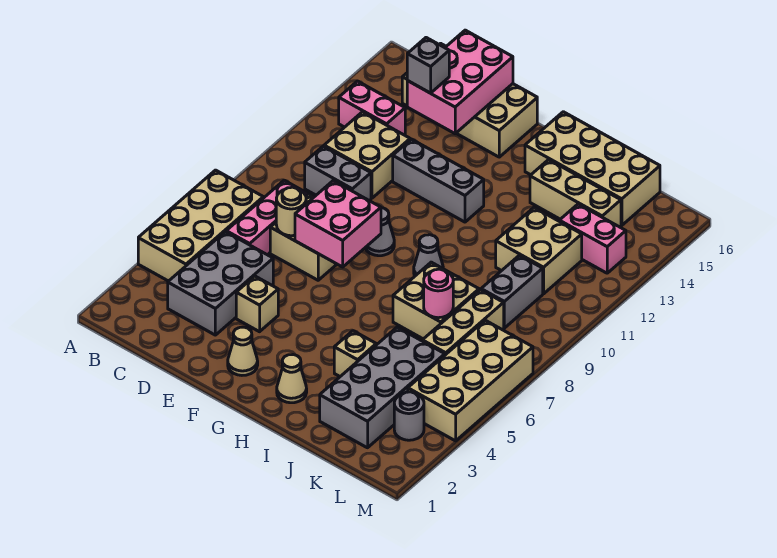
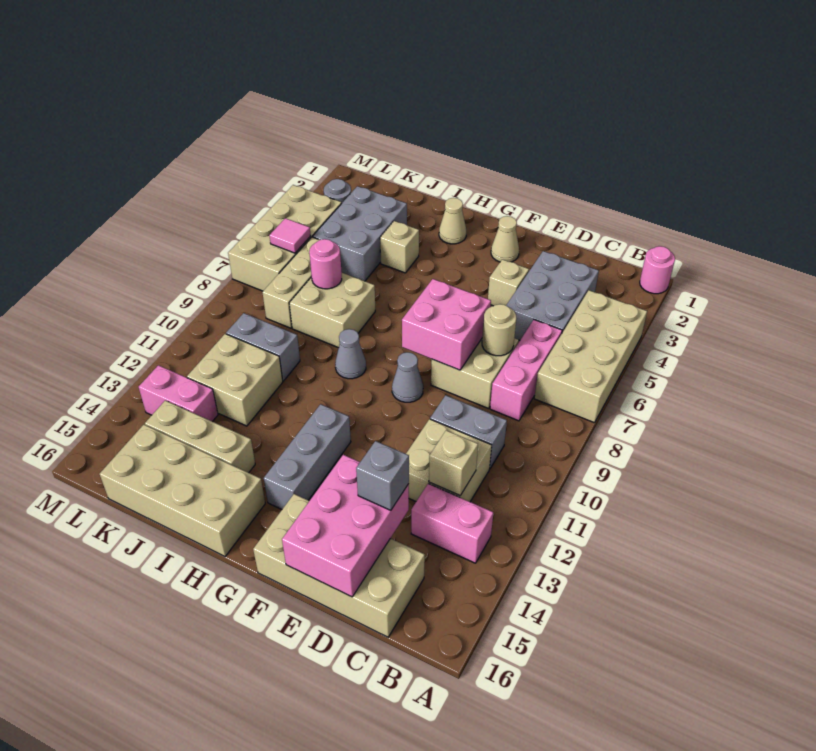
none -> pink round brick A1 level 1
none -> tan brick C12 level 2
grey brick E12:G12 level 1 -> grey brick G12:G14 level 1
grey brick J2:K5 level 1 -> grey brick J3:K5 level 1
grey brick K9:K10 level 1 -> grey brick J10:K10 level 1
none -> pink tile L6 level 2

